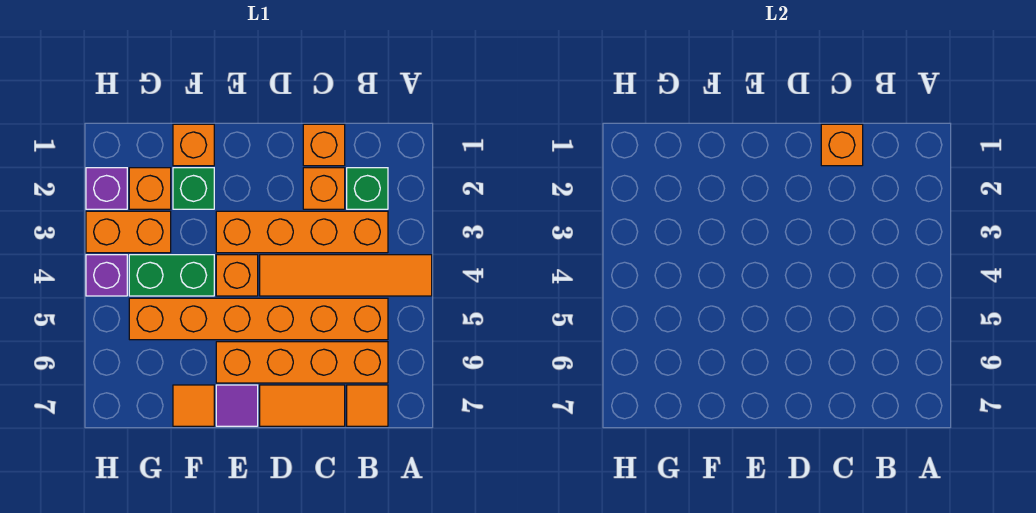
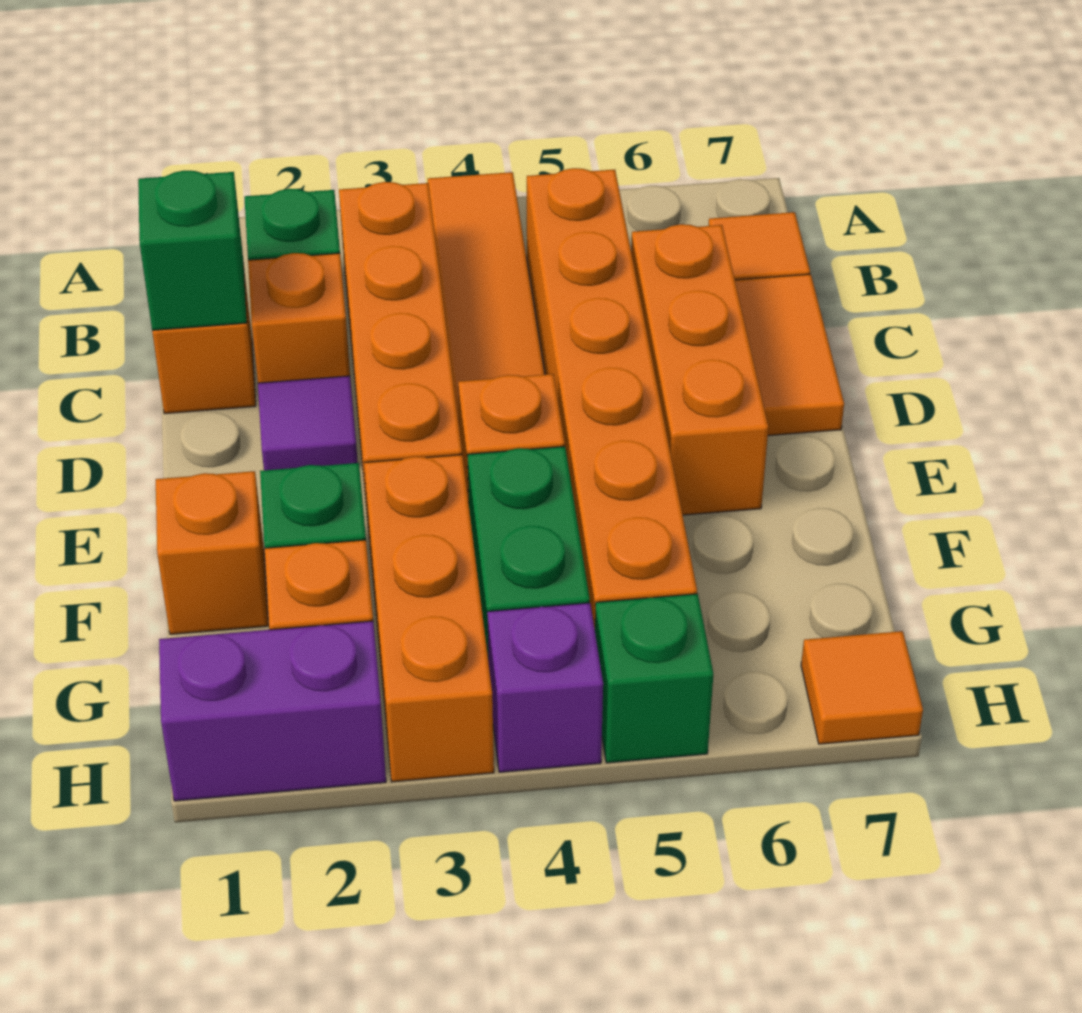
orange brick B6:E6 level 1 -> orange brick C6:E6 level 1
orange brick C1 level 2 -> green brick C1 level 2
purple tile E7 level 1 -> purple tile D2 level 1
orange tile F7 level 1 -> orange tile H7 level 1
orange brick G3:H3 level 1 -> orange brick F3:H3 level 1
purple brick H2 level 1 -> purple brick H1:H2 level 1
none -> green brick H5 level 1

